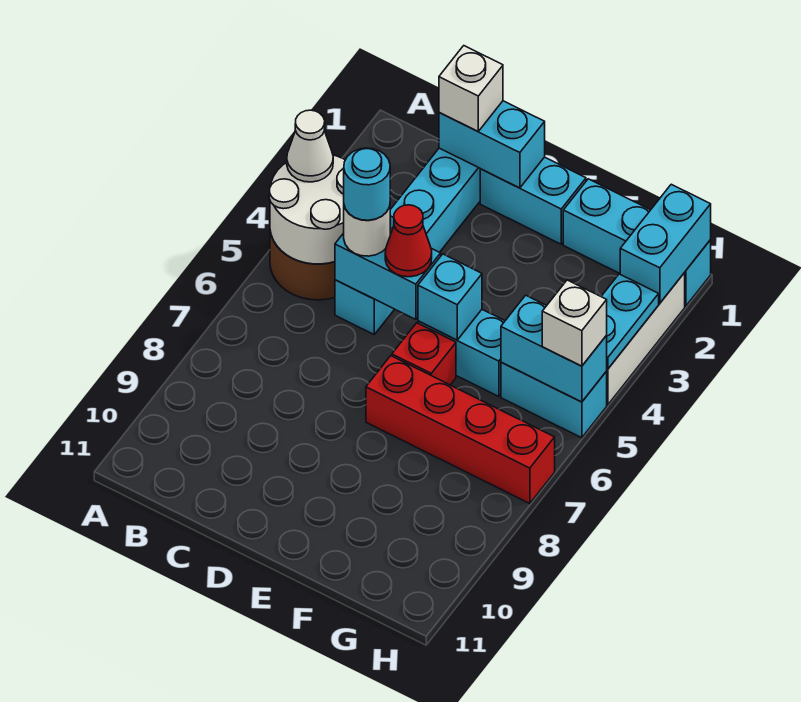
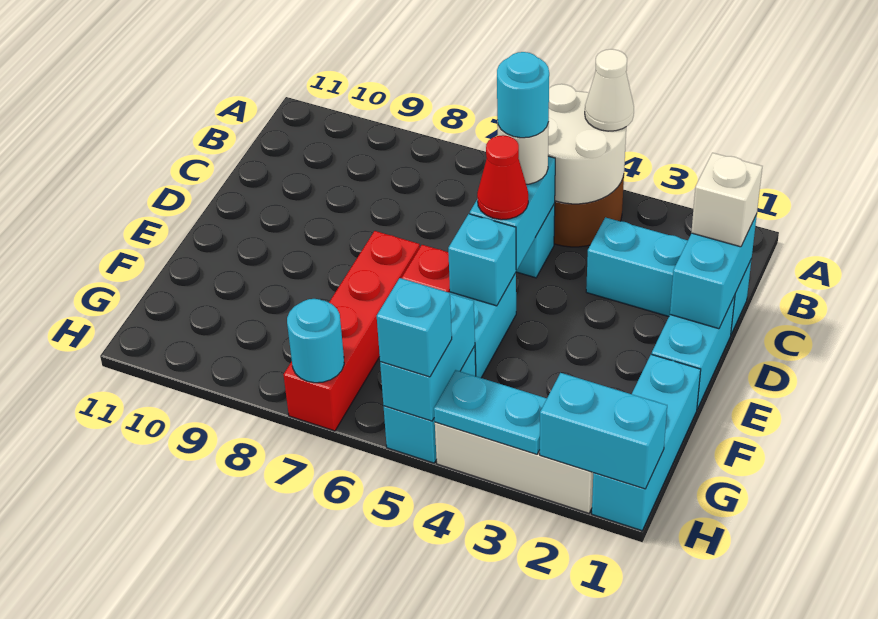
white brick H5 level 3 -> cyan brick H5 level 3
none -> cyan round brick H7 level 2

